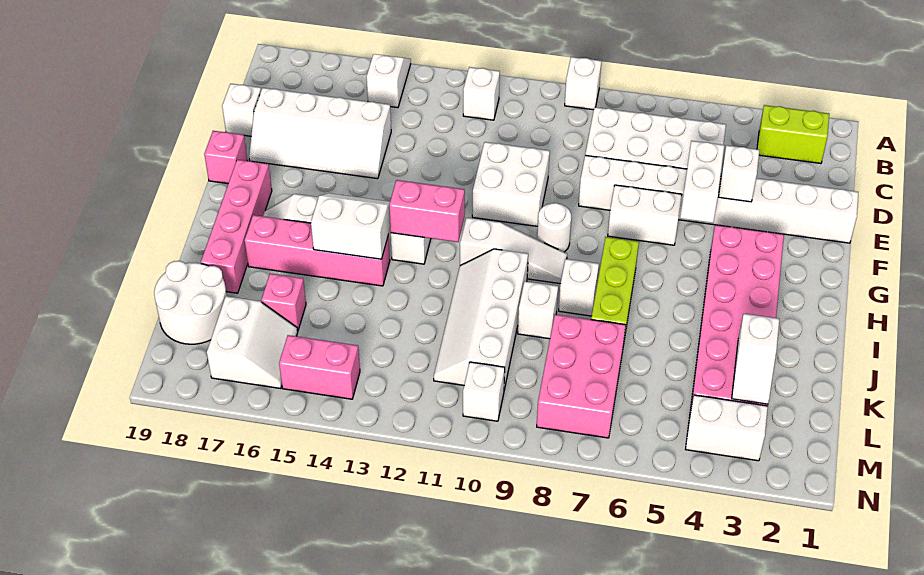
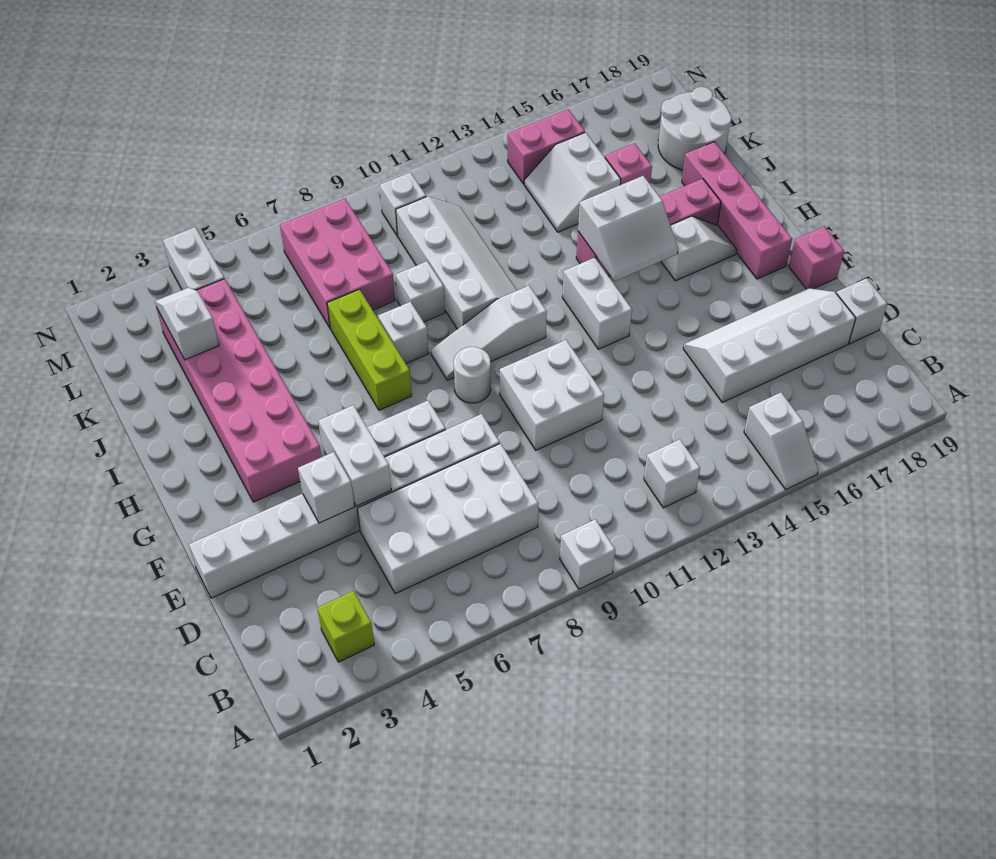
lime brick B2:B3 level 1 -> lime brick B3 level 1
pink brick H12:H13 level 2 -> none
white slope L16:M17 level 1 top 17 -> white slope K14:L15 level 1 top 15
white brick M3:M4 level 1 -> white brick M4:N4 level 1

